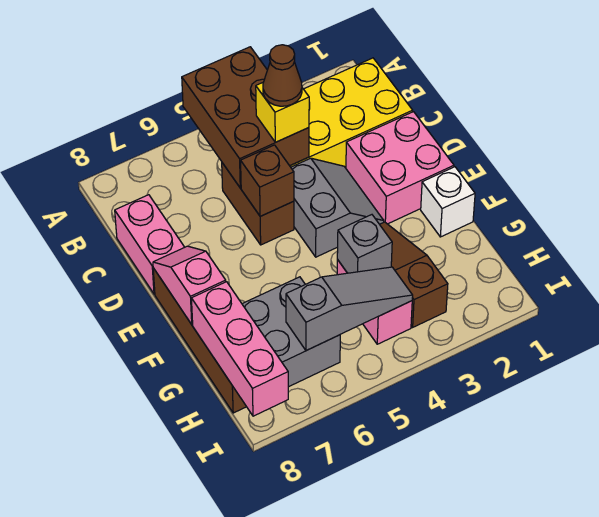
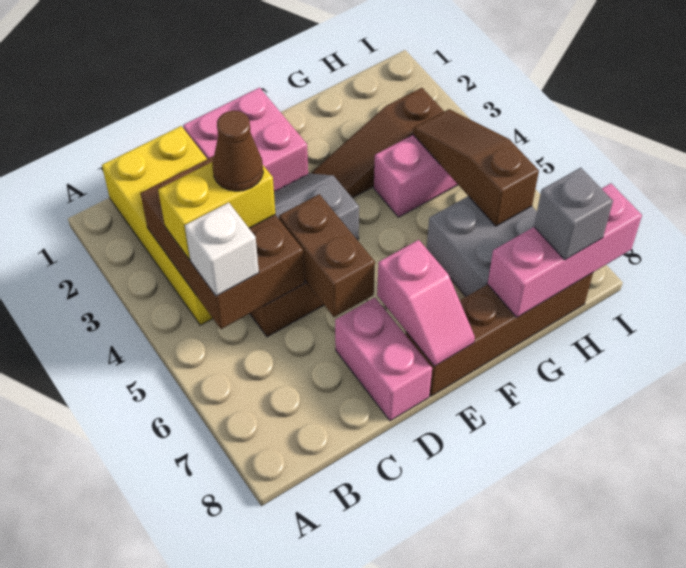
brown brick A4:C5 level 2 -> brown brick B3:C5 level 2
yellow brick C4 level 3 -> yellow brick B4:C4 level 3
pink brick C8:D8 level 1 -> pink brick D7:D8 level 1
brown brick D5 level 2 -> brown brick D5:D6 level 2
pink slope E8:F8 level 2 top F -> pink slope E7:E8 level 2 top 7
white brick F1 level 1 -> white brick B5 level 3
grey brick G4 level 2 -> grey brick H8 level 3
grey slope H4:H6 level 2 top 6 -> brown slope H4:H6 level 2 top 6

